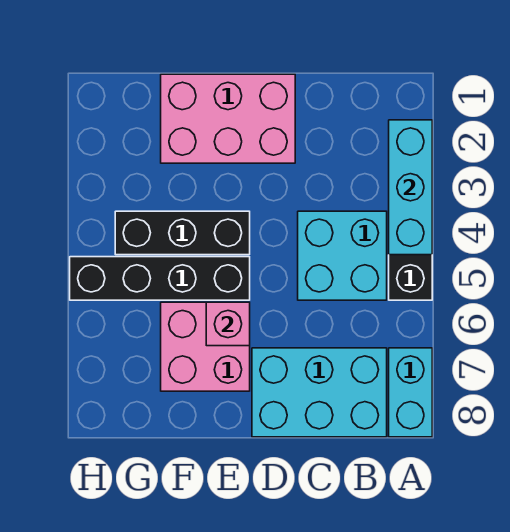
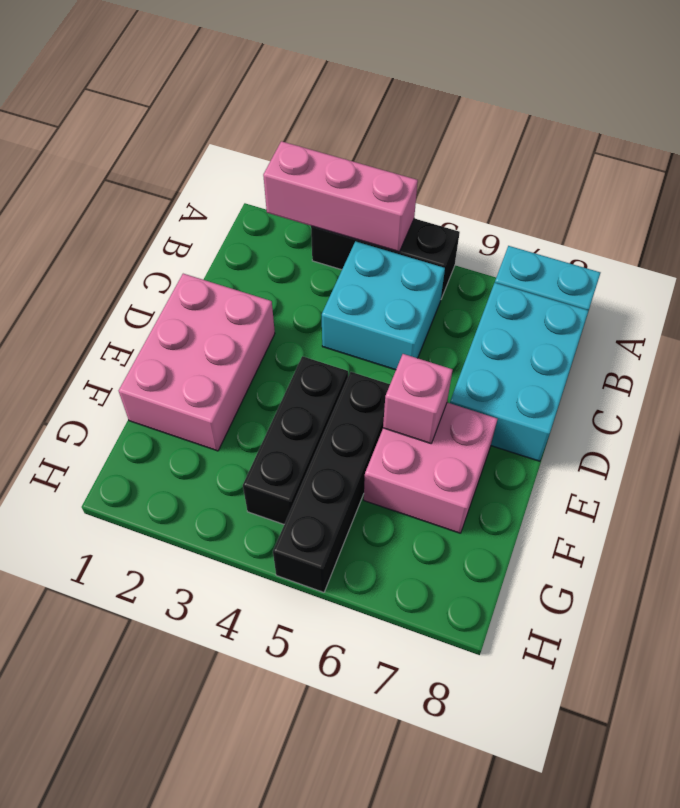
cyan brick A2:A4 level 2 -> pink brick A2:A4 level 2

